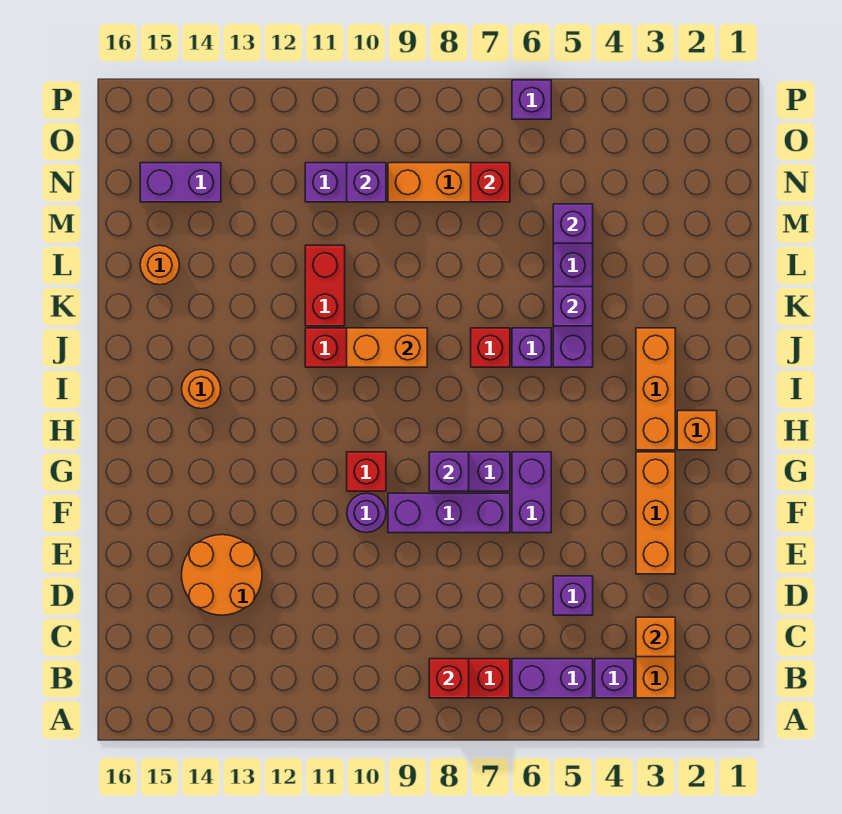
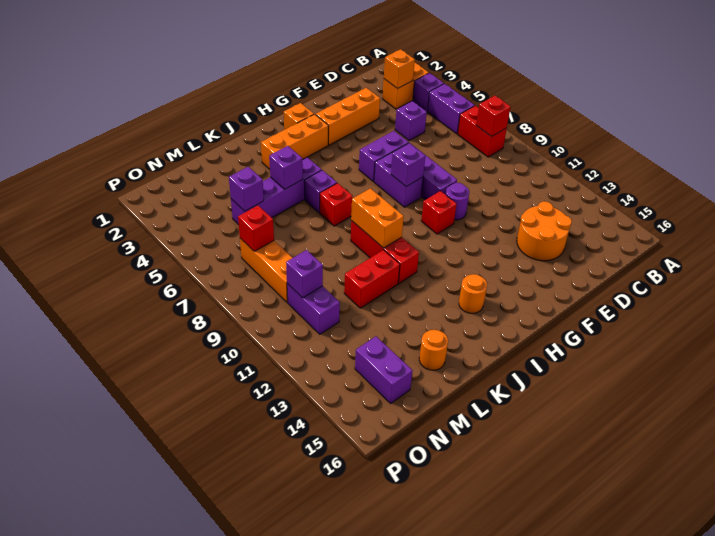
purple brick P6 level 1 -> none

